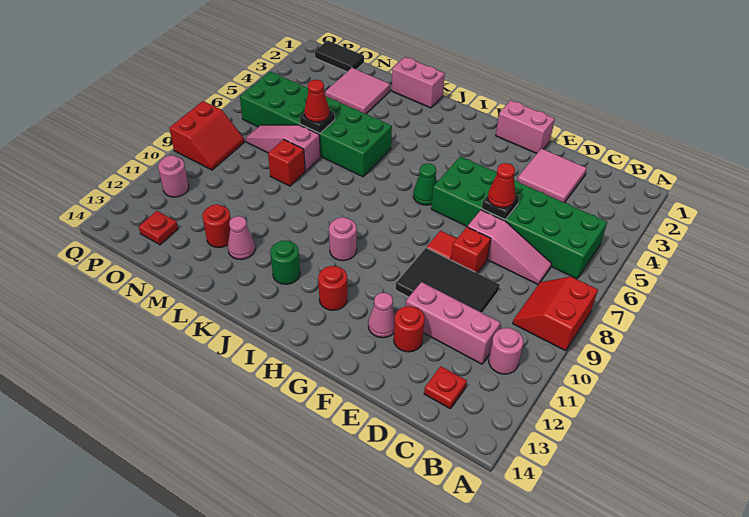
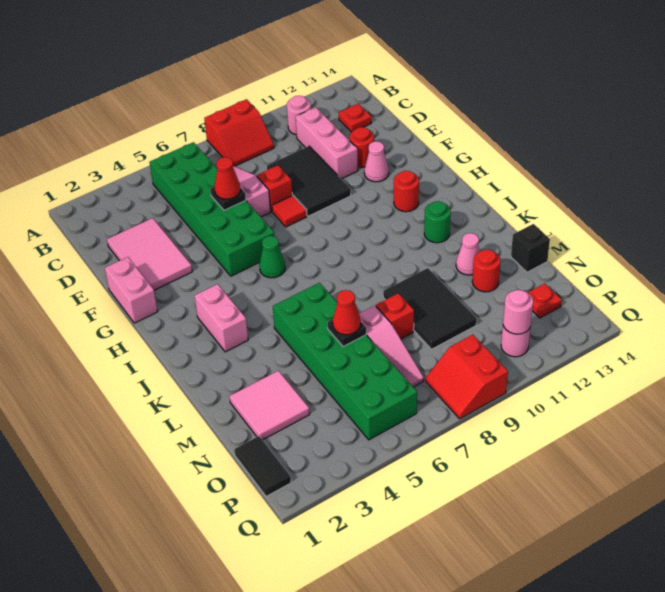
pink tile D2:E3 level 1 -> pink tile D2:F3 level 1
pink round brick I10 level 1 -> pink round brick P11 level 2
pink brick K1:L1 level 1 -> pink brick I3:J3 level 1
none -> black tile L9:N10 level 1
none -> black brick M14 level 1
red slope P8:Q9 level 1 top Q -> red slope P8:Q9 level 1 top 9

